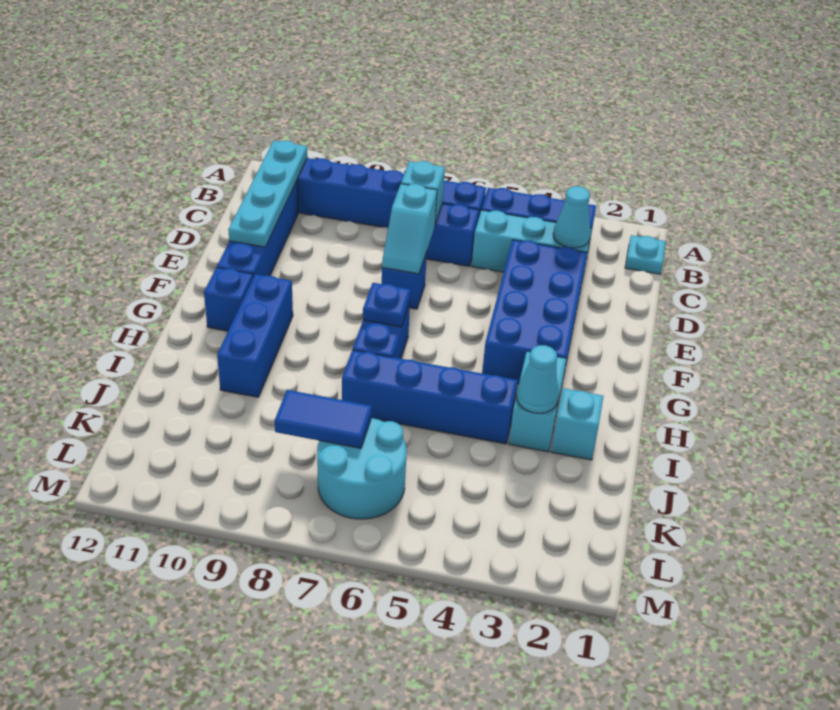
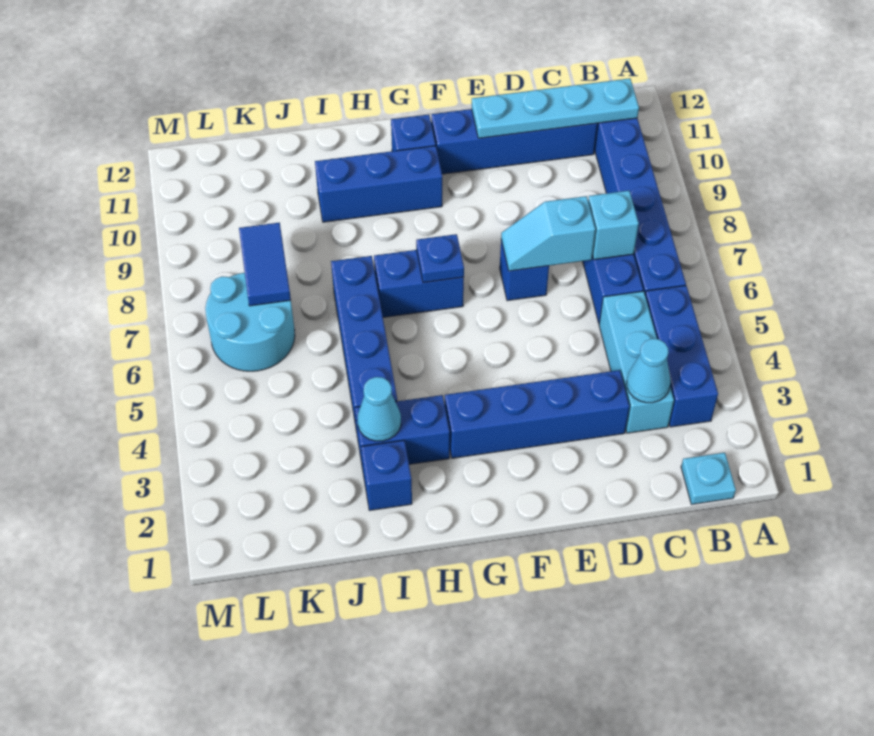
blue brick D3:G4 level 1 -> blue brick D3:G3 level 1
cyan brick H3:I3 level 1 -> blue brick H3:I3 level 1
cyan brick I2 level 1 -> blue brick I2 level 1

